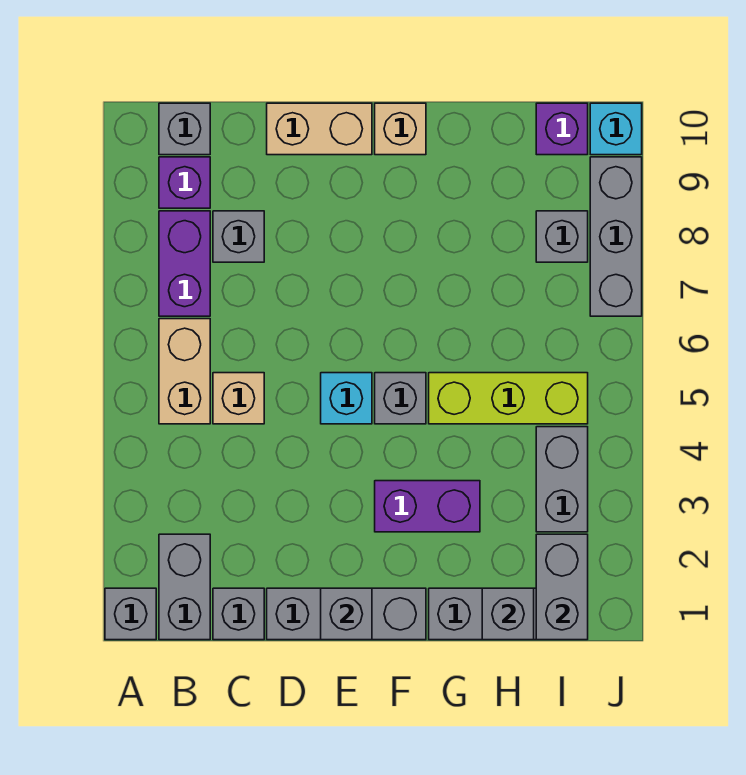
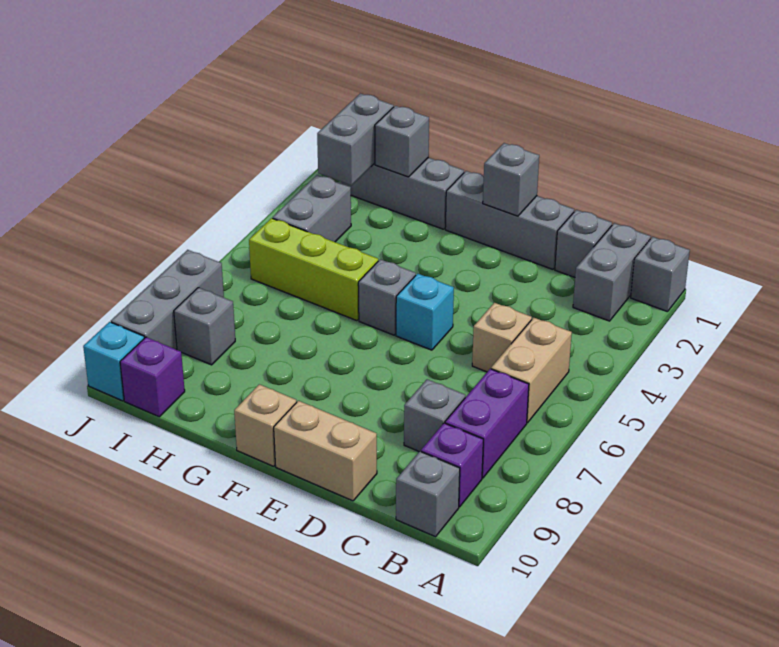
purple brick F3:G3 level 1 -> none

